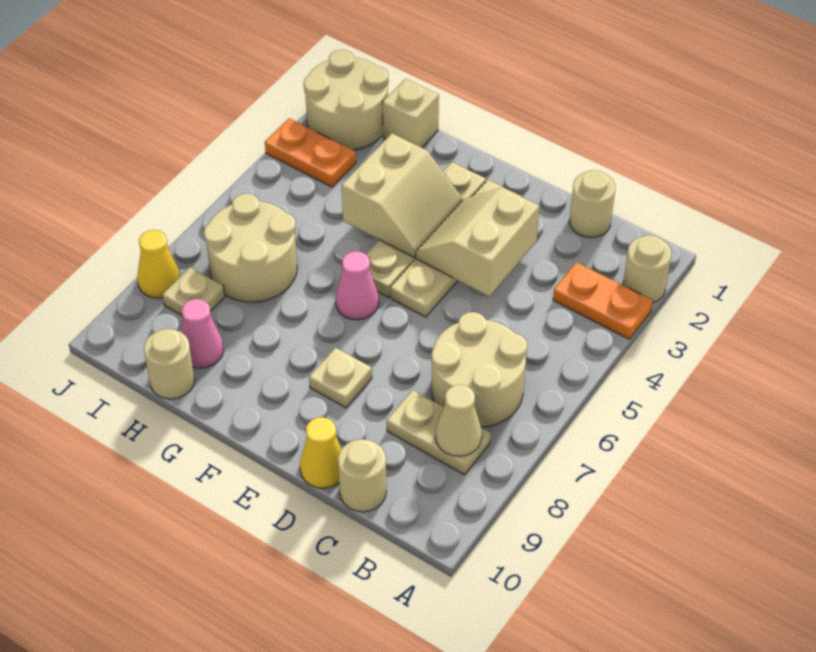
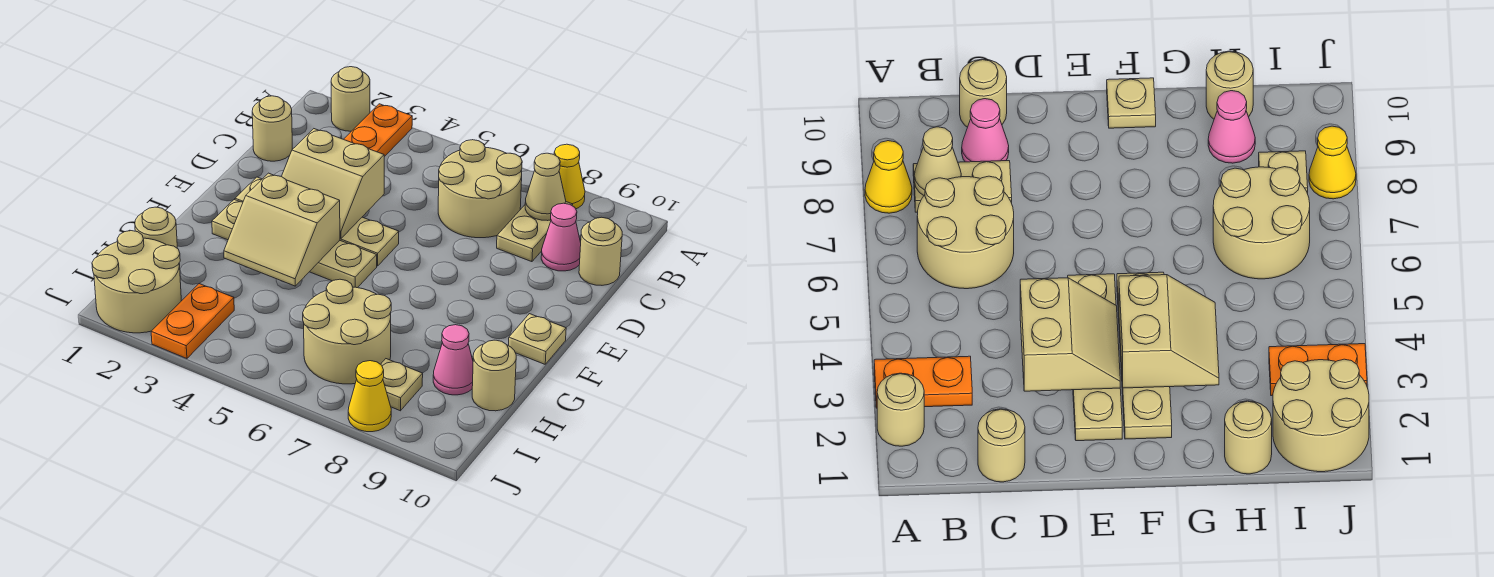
yellow cone D10 level 1 -> yellow cone A8 level 1
tan plate E8 level 1 -> tan plate F10 level 1
tan slope F3:G4 level 2 top G -> tan slope F3:G4 level 2 top F
pink cone F6 level 1 -> pink cone C9 level 1
tan brick H1 level 1 -> tan round brick H1 level 1

